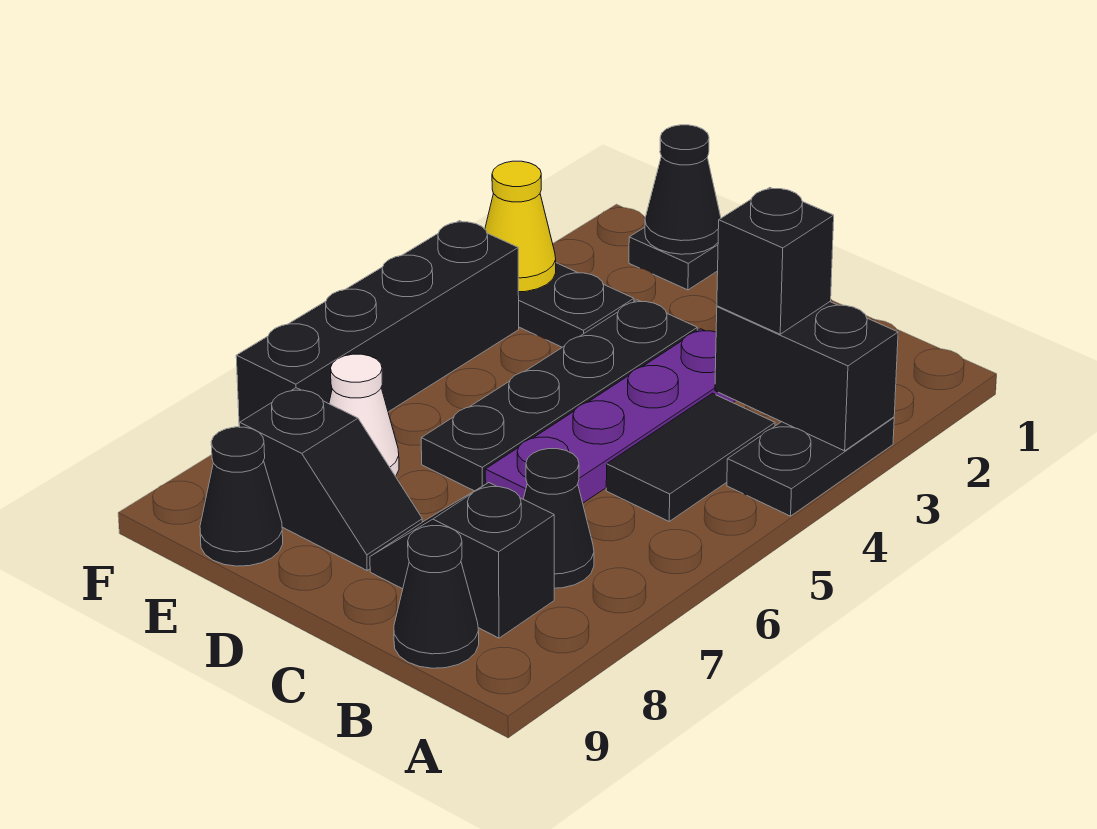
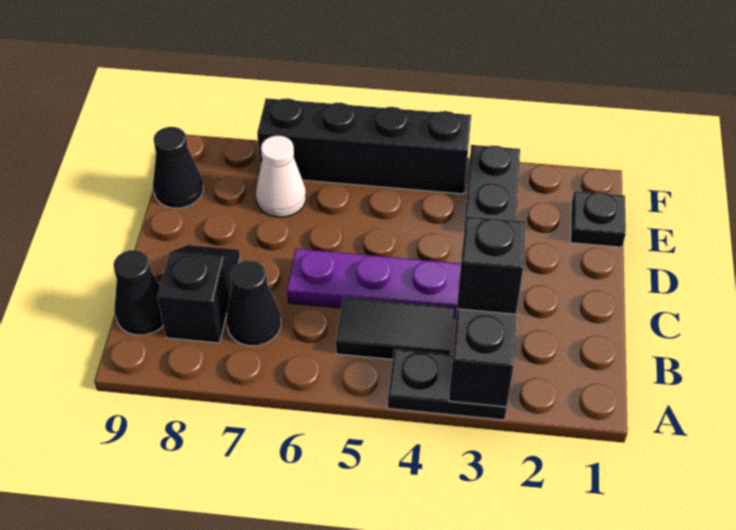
black plate D3:D6 level 1 -> none
black slope D8:E8 level 1 top E -> none
black cone E1 level 2 -> none
yellow cone F3 level 2 -> none

